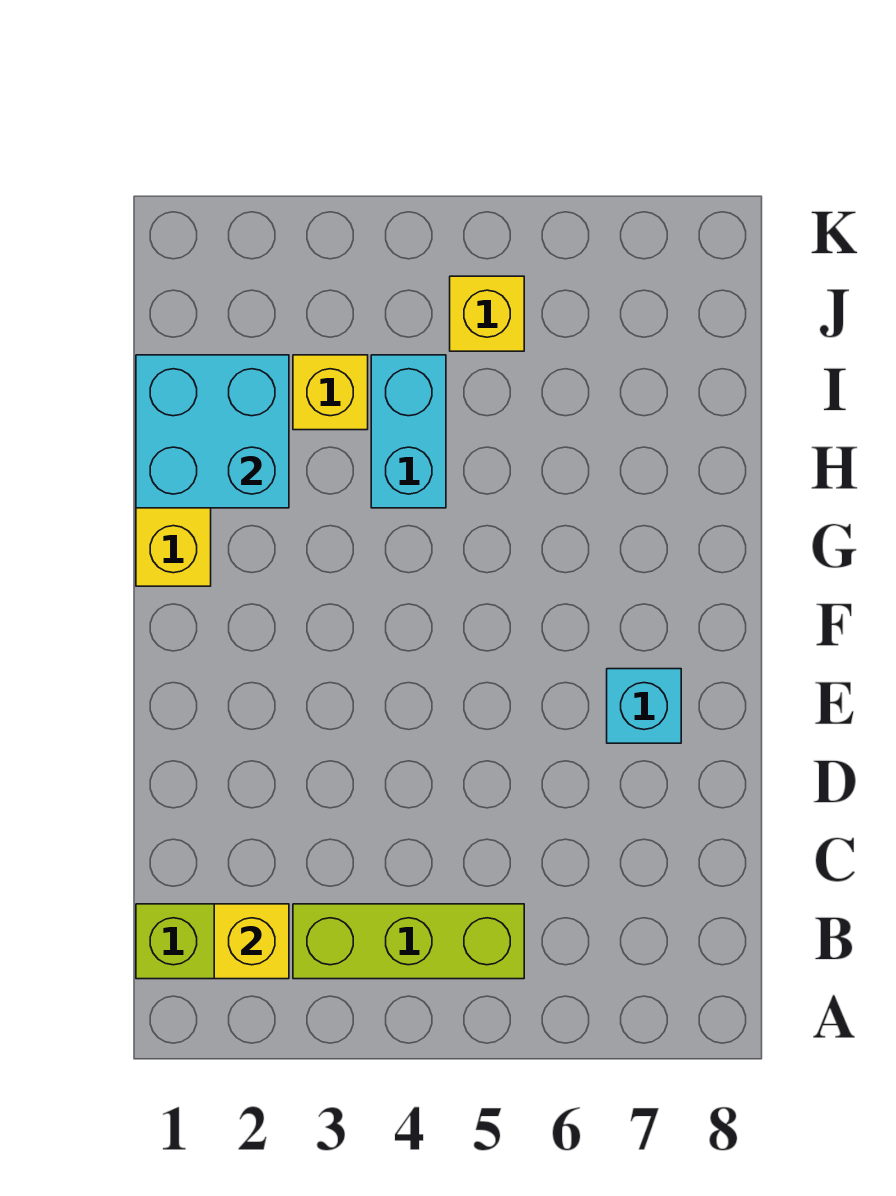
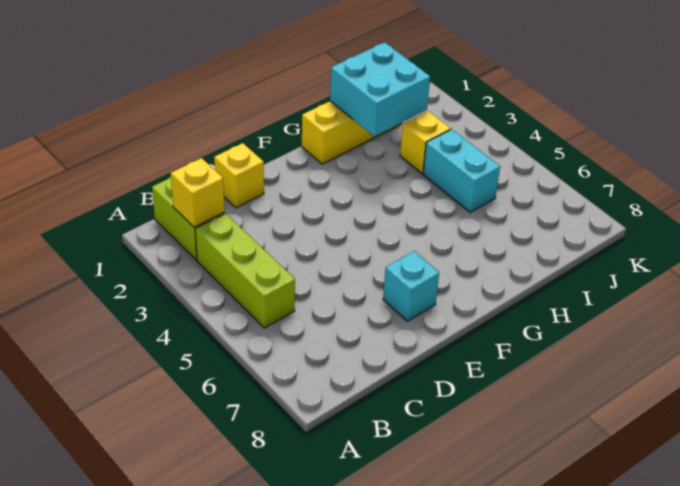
cyan brick H4:I4 level 1 -> cyan brick I4:I5 level 1
yellow brick J5 level 1 -> yellow brick D1 level 1

